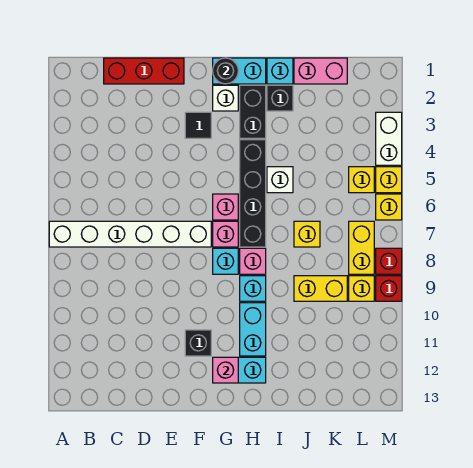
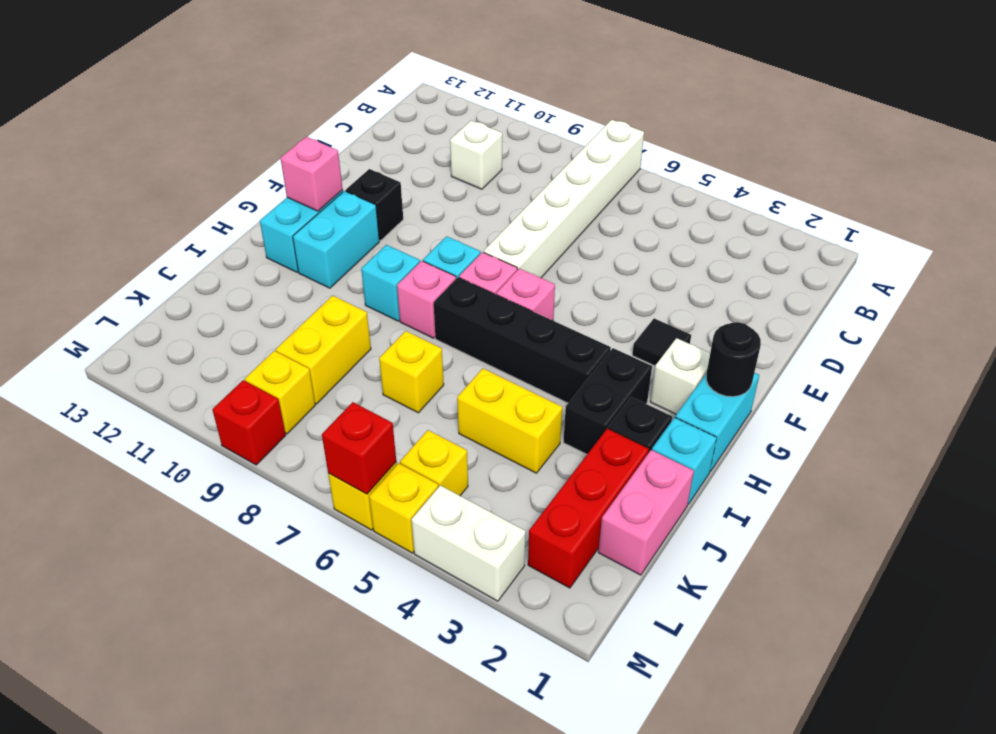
red brick C1:E1 level 1 -> red brick J2:L2 level 1
black brick H2:H3 level 1 -> black brick H3:I3 level 1
cyan brick H10:H11 level 1 -> cyan brick G11:H11 level 1
white brick I5 level 1 -> white brick C10 level 1
yellow brick L7:L8 level 1 -> yellow brick J4:J5 level 1
red brick M8 level 1 -> red brick M6 level 2

